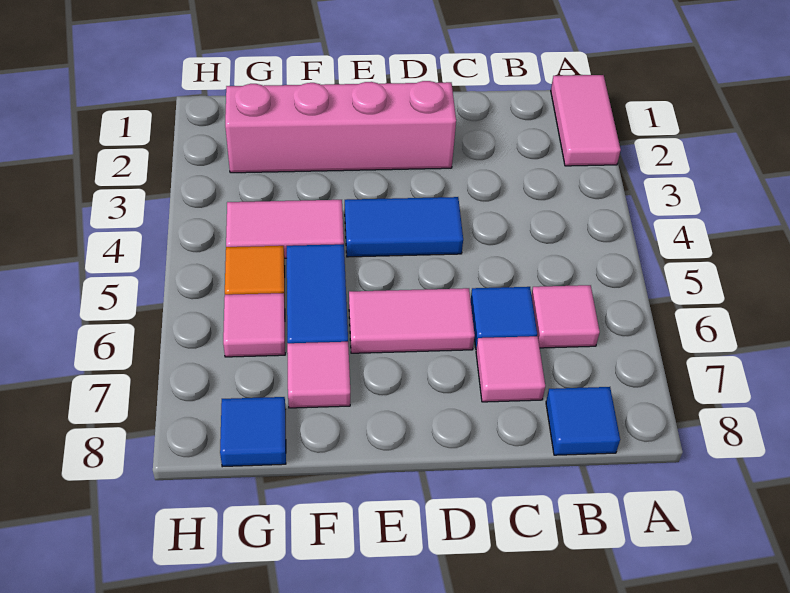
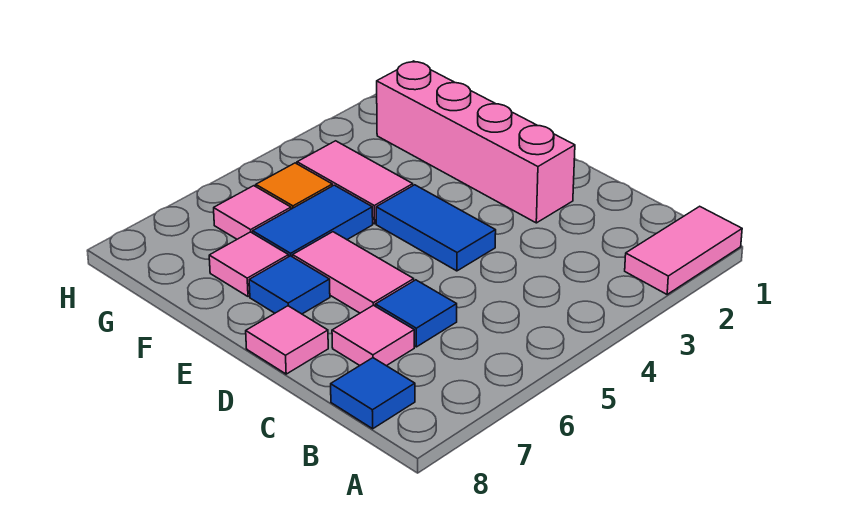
pink tile B6 level 1 -> pink tile D8 level 1
blue tile G8 level 1 -> blue tile E7 level 1

